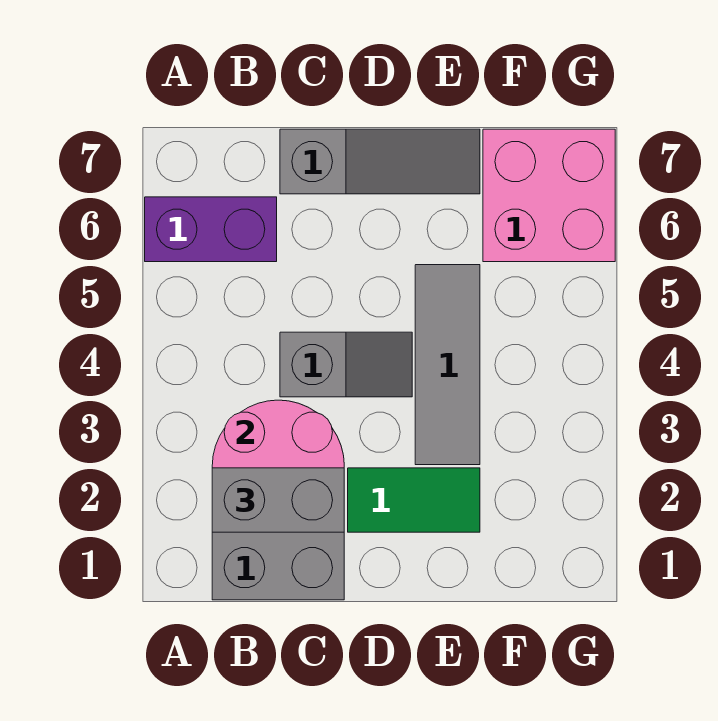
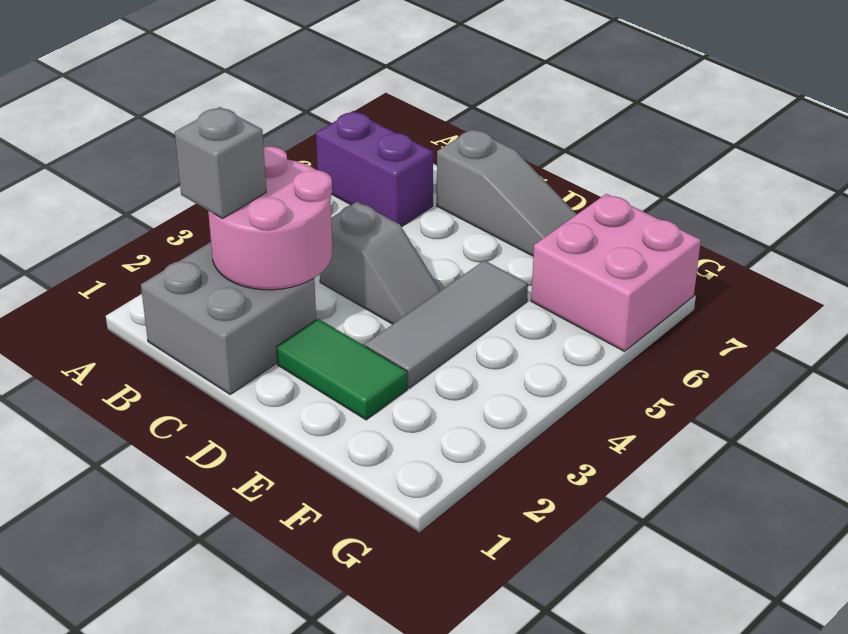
grey brick B2:C2 level 3 -> grey brick B2 level 3

